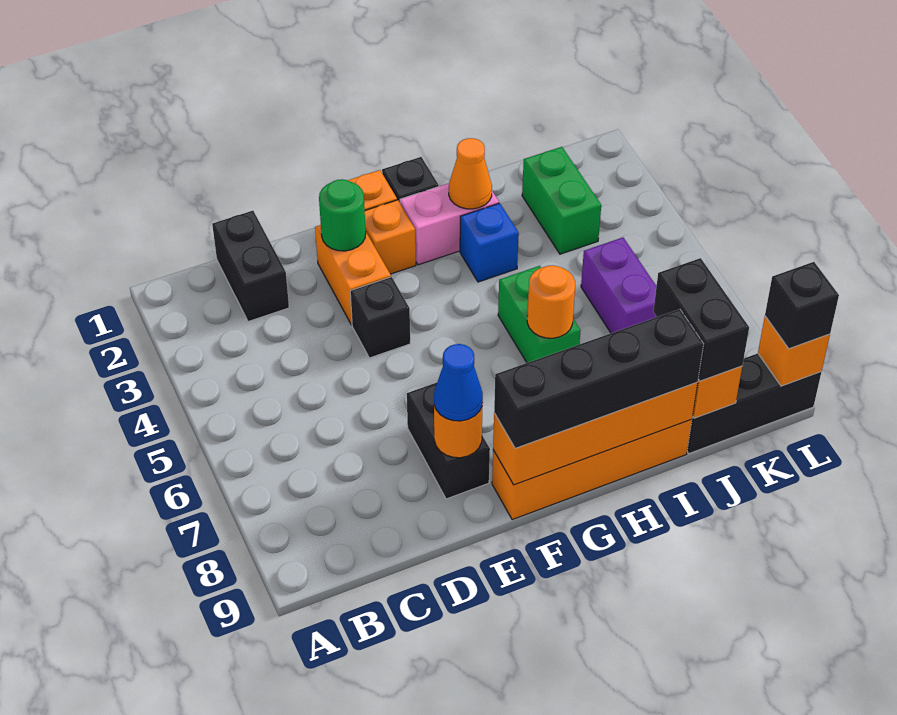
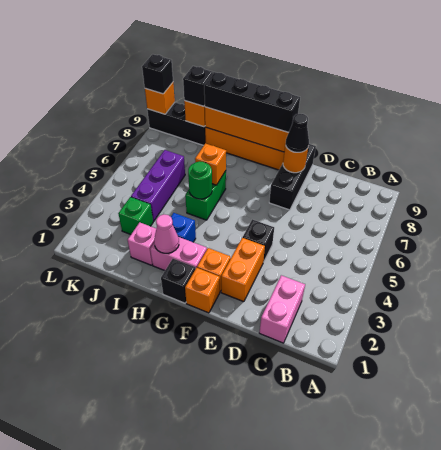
black brick C1:C2 level 1 -> pink brick C1:C2 level 1
green round brick E2 level 2 -> green round brick H5 level 2
black brick E7:E8 level 1 -> black brick E7:E9 level 1
blue cone E8 level 3 -> black cone E8 level 3
orange cone H2 level 2 -> pink cone H2 level 2
orange round brick H6 level 2 -> orange brick H6 level 2
none -> pink brick I2 level 1
green brick J2:J3 level 1 -> green brick J3 level 1
purple brick J5:J6 level 1 -> purple brick J4:J6 level 1
black brick J8:J9 level 3 -> black brick J9 level 3

